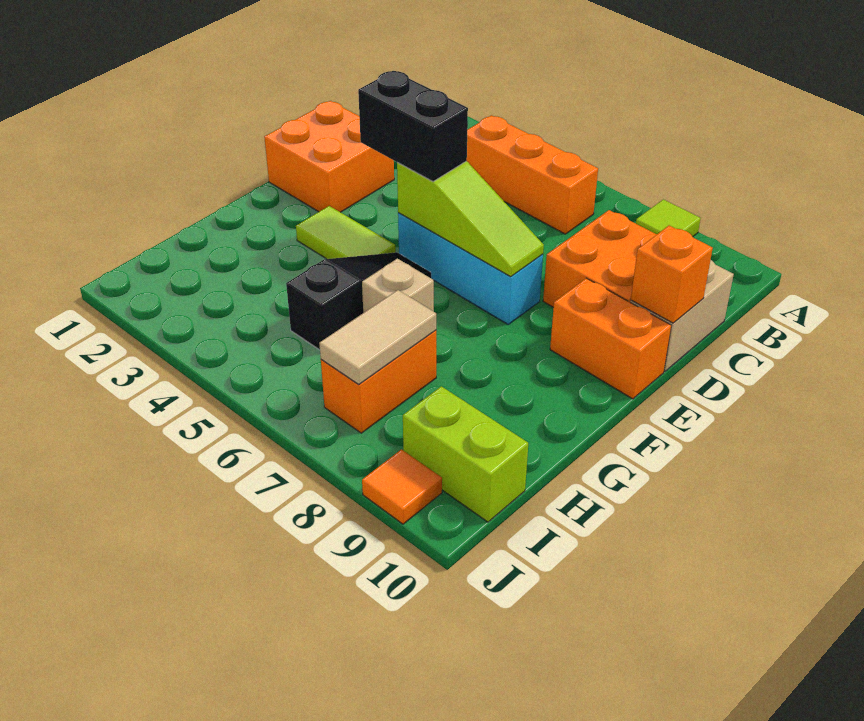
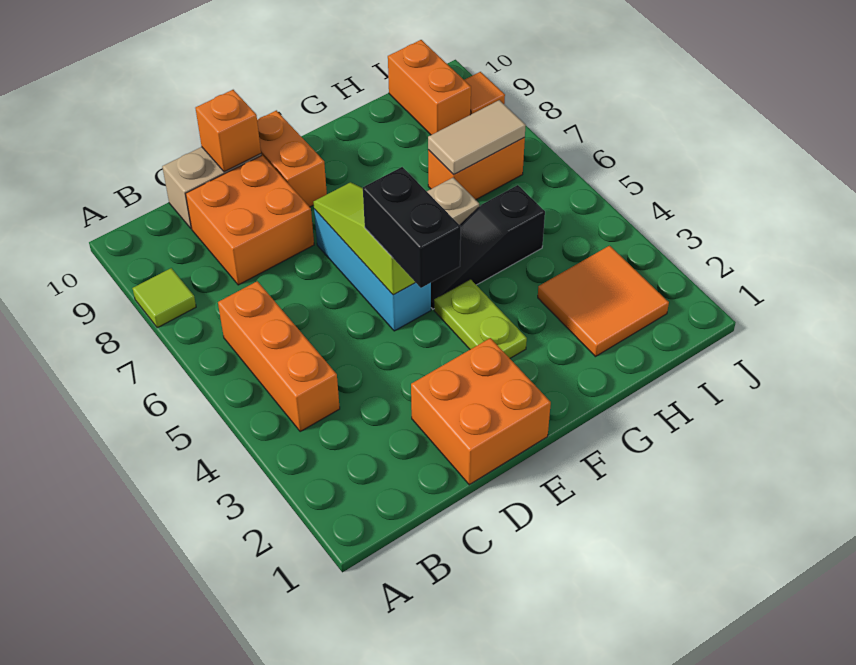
lime tile F3:F4 level 1 -> lime plate F3:F4 level 1
none -> orange tile H2:I3 level 1
lime brick I9:I10 level 1 -> orange brick I9:I10 level 1

